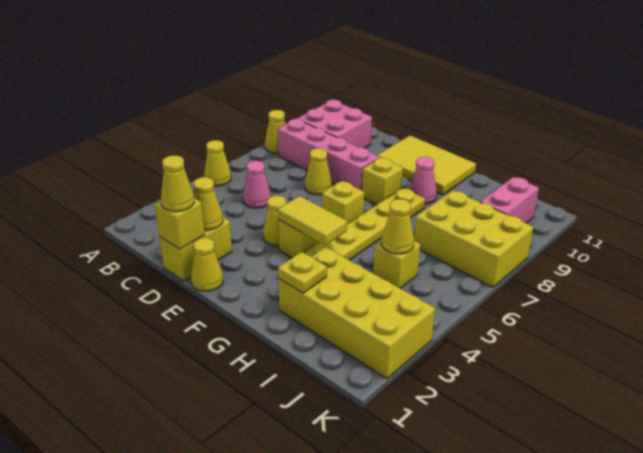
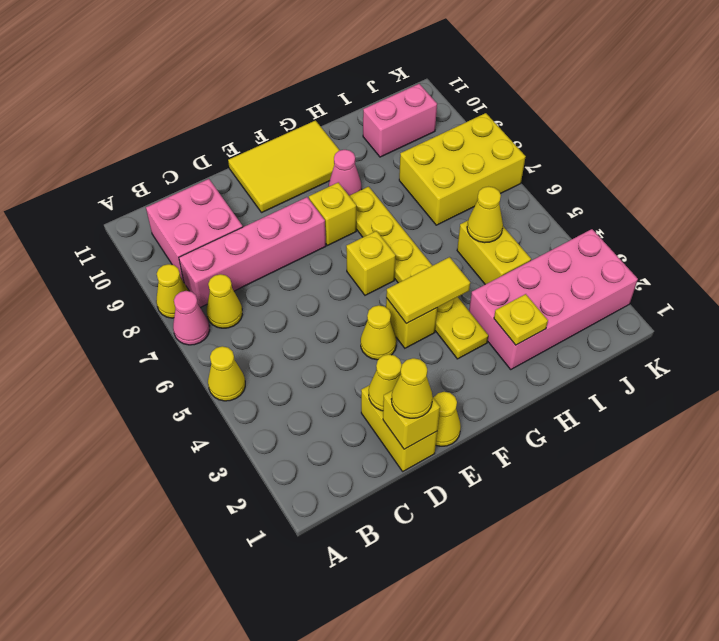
pink cone C5 level 1 -> pink cone A7 level 1
yellow cone D7 level 1 -> yellow cone B7 level 1
yellow brick H2:K3 level 1 -> pink brick H2:K3 level 1
yellow brick I5 level 1 -> yellow brick I4:I5 level 1
pink brick J9:J10 level 1 -> pink brick I10:J10 level 1

